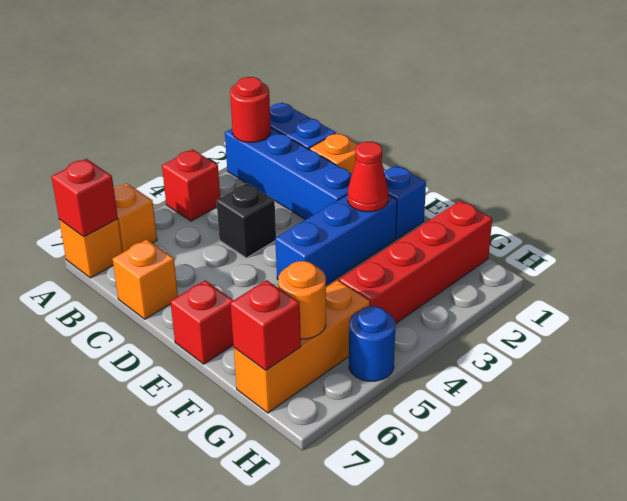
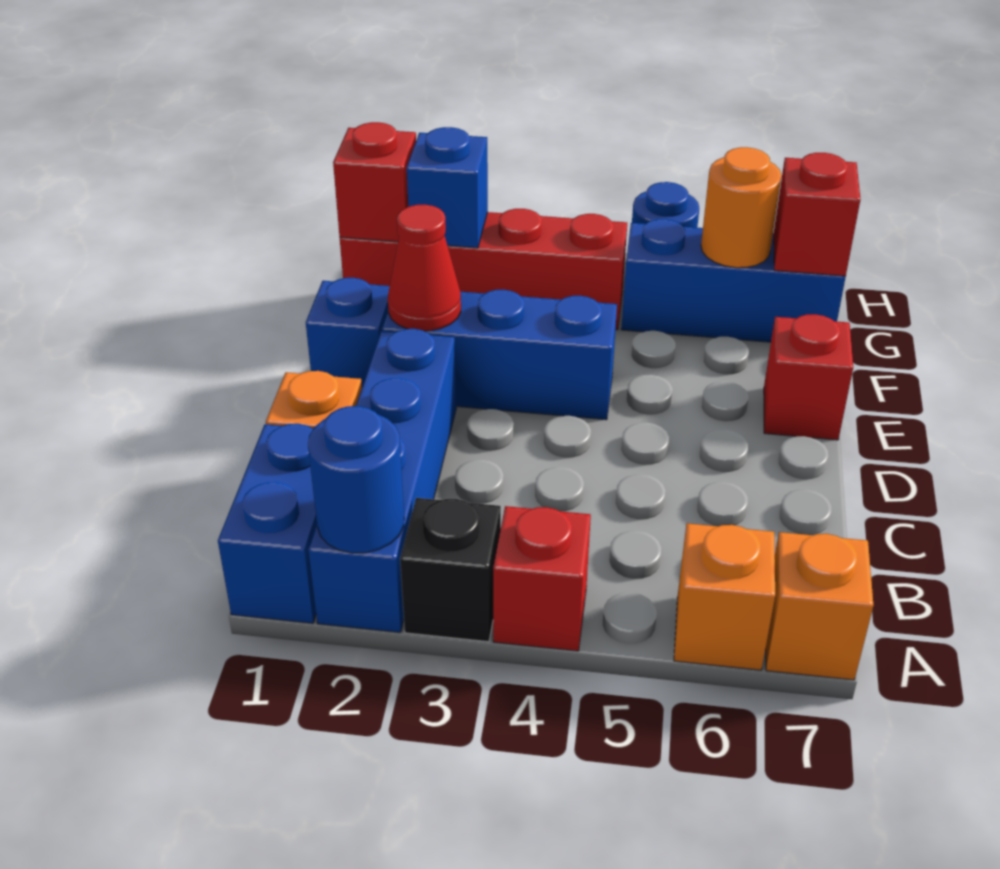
red round brick A2 level 2 -> blue round brick A2 level 2
red brick A7 level 2 -> red brick G1 level 2
black brick C4 level 1 -> black brick A3 level 1
orange brick C7 level 1 -> none
none -> blue brick G2 level 2
orange brick G5:G7 level 1 -> blue brick G5:G7 level 1

